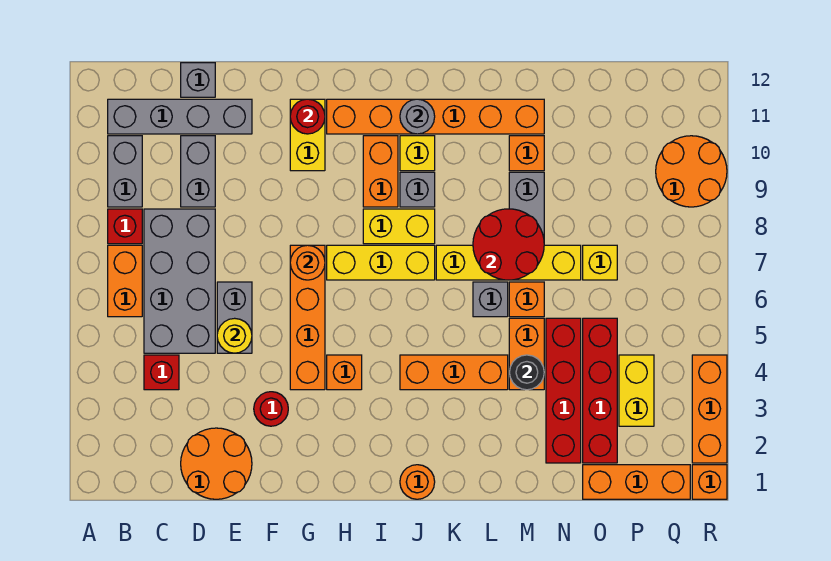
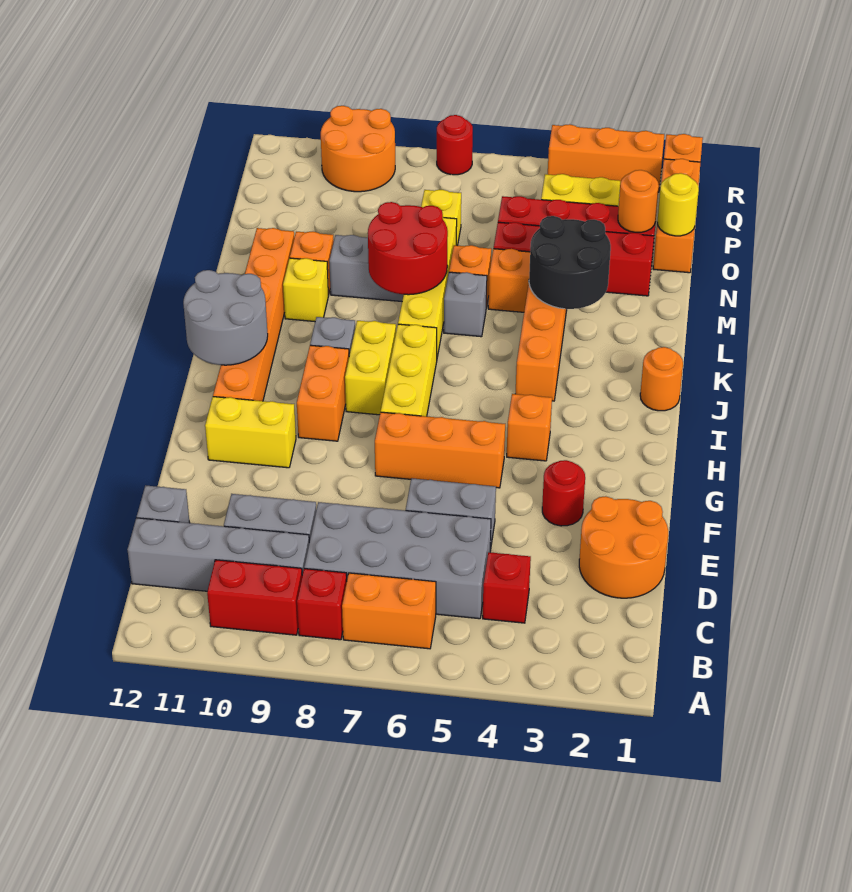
grey brick B9:B10 level 1 -> red brick B9:B10 level 1
grey brick B11:E11 level 1 -> grey brick C9:C12 level 1
yellow round brick E5 level 2 -> yellow round brick O1 level 2
orange brick G4:G7 level 1 -> orange brick G5:G7 level 1
orange round brick G7 level 2 -> orange round brick O2 level 2
red round brick G11 level 2 -> red round brick R7 level 1
orange brick I9:I10 level 1 -> orange brick H9:I9 level 1
yellow brick J10 level 1 -> yellow brick L10 level 1
grey round brick J11 level 2 -> grey round brick I11:J12 level 2
black round brick M4 level 2 -> black round brick L3:M4 level 2

